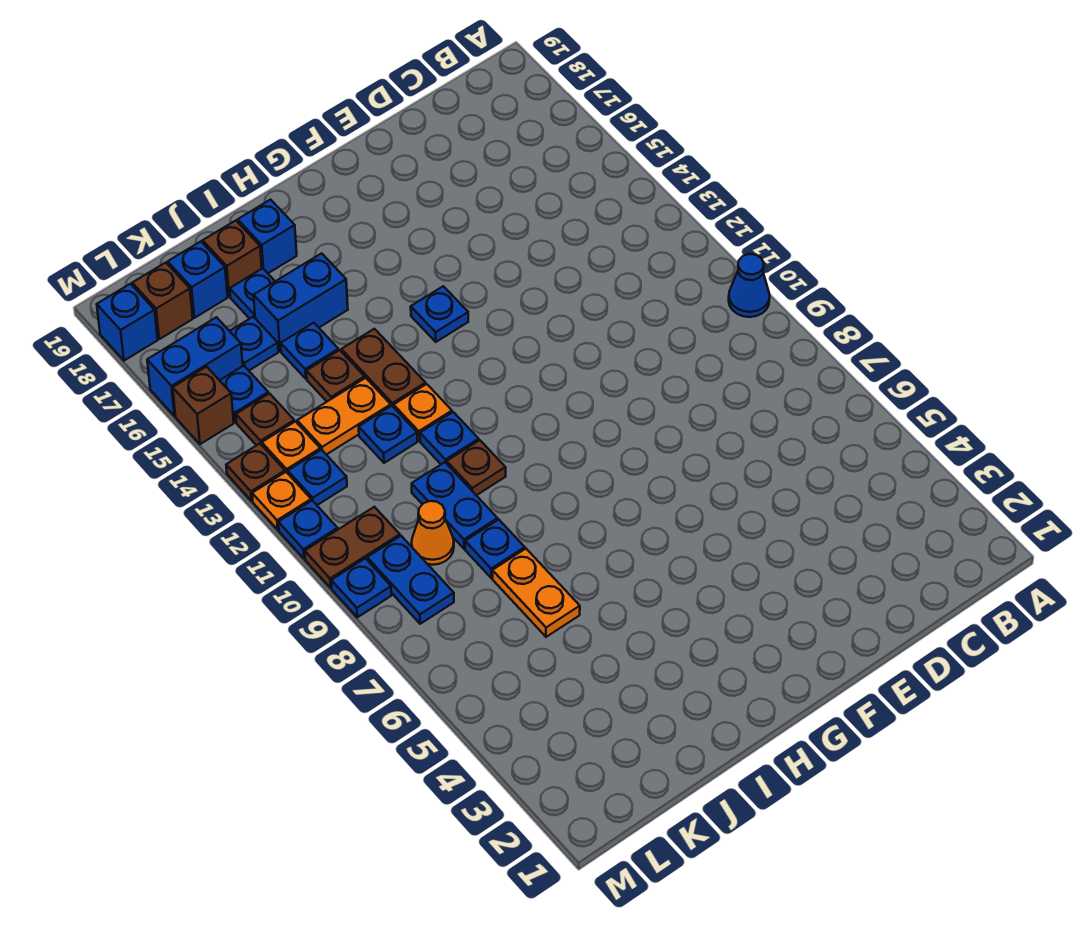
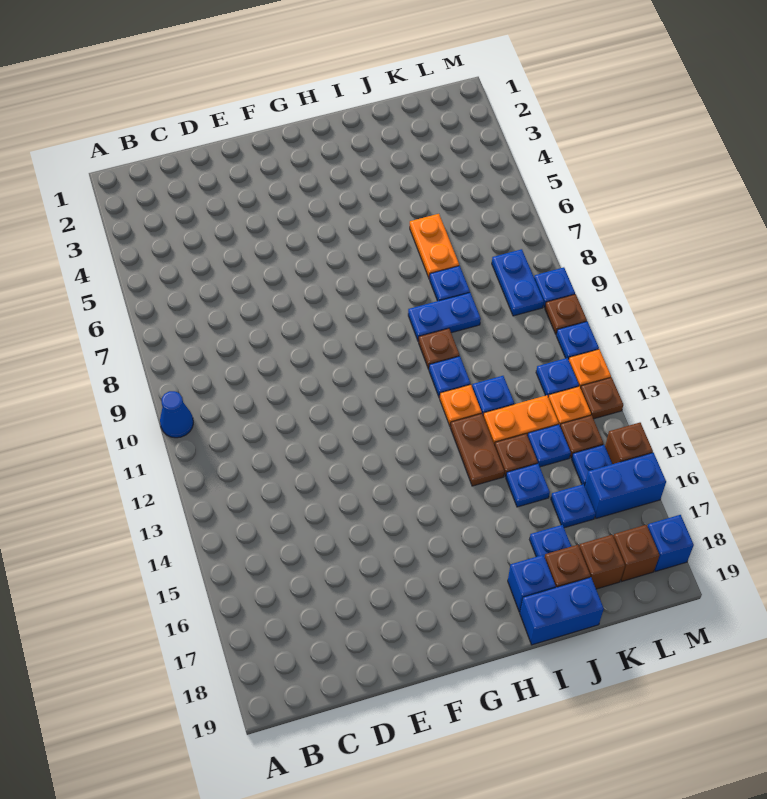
blue plate G14 level 1 -> blue plate K14 level 1
blue brick I16:J16 level 1 -> blue brick I19:J19 level 1
blue plate J9:J10 level 1 -> blue plate I9:J9 level 1
orange cone K9 level 1 -> none
blue brick K18 level 1 -> brown brick K18 level 1
brown plate L10:M10 level 1 -> brown plate M10 level 1

